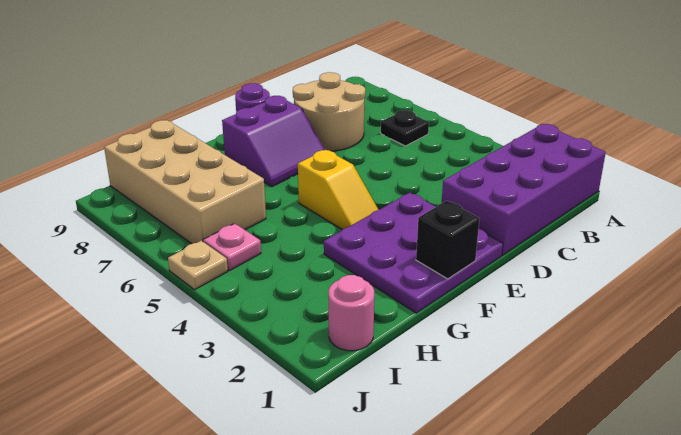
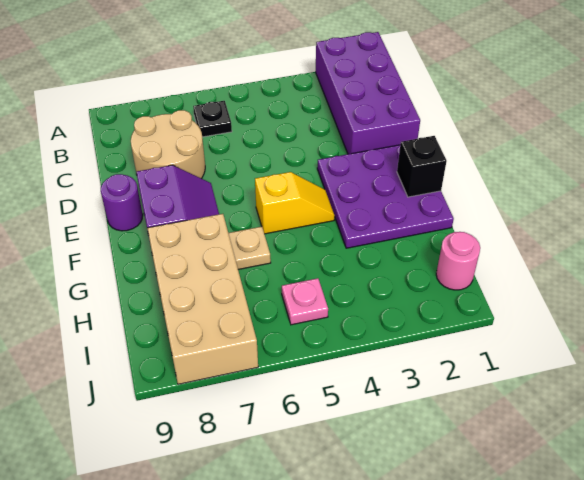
tan brick H6:I9 level 1 -> tan brick G7:J8 level 1
tan plate J5 level 1 -> tan plate G6 level 1

